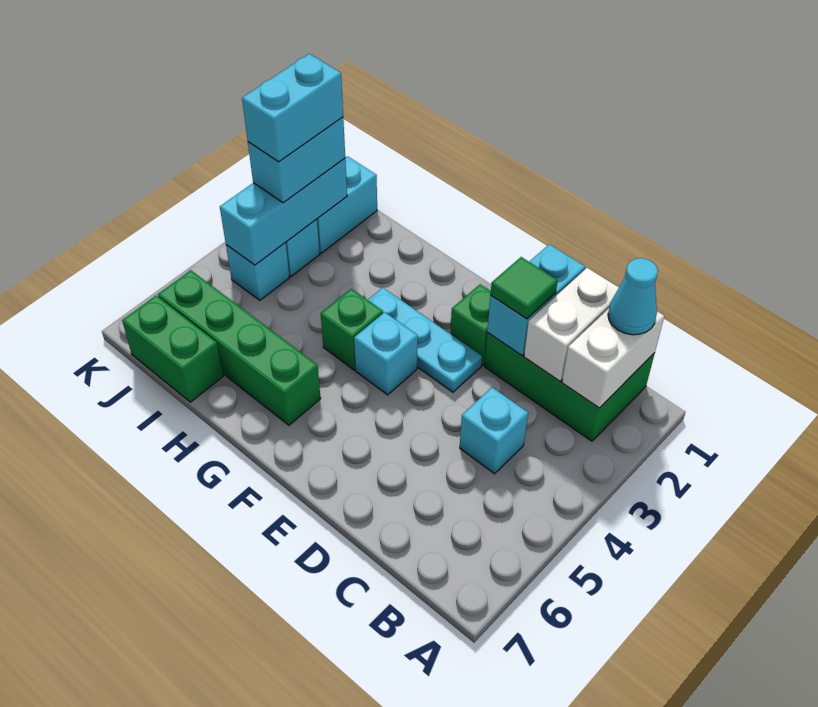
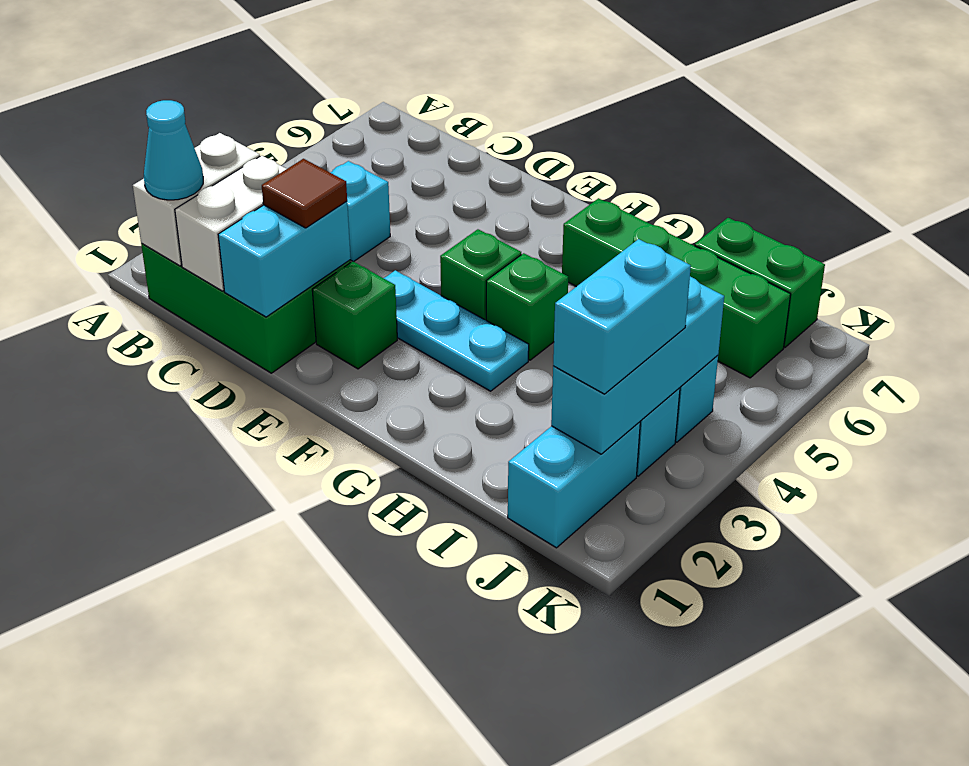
green tile D2 level 3 -> brown tile D2 level 3
cyan brick F4 level 1 -> green brick F4 level 1
cyan brick J2:J3 level 4 -> none

